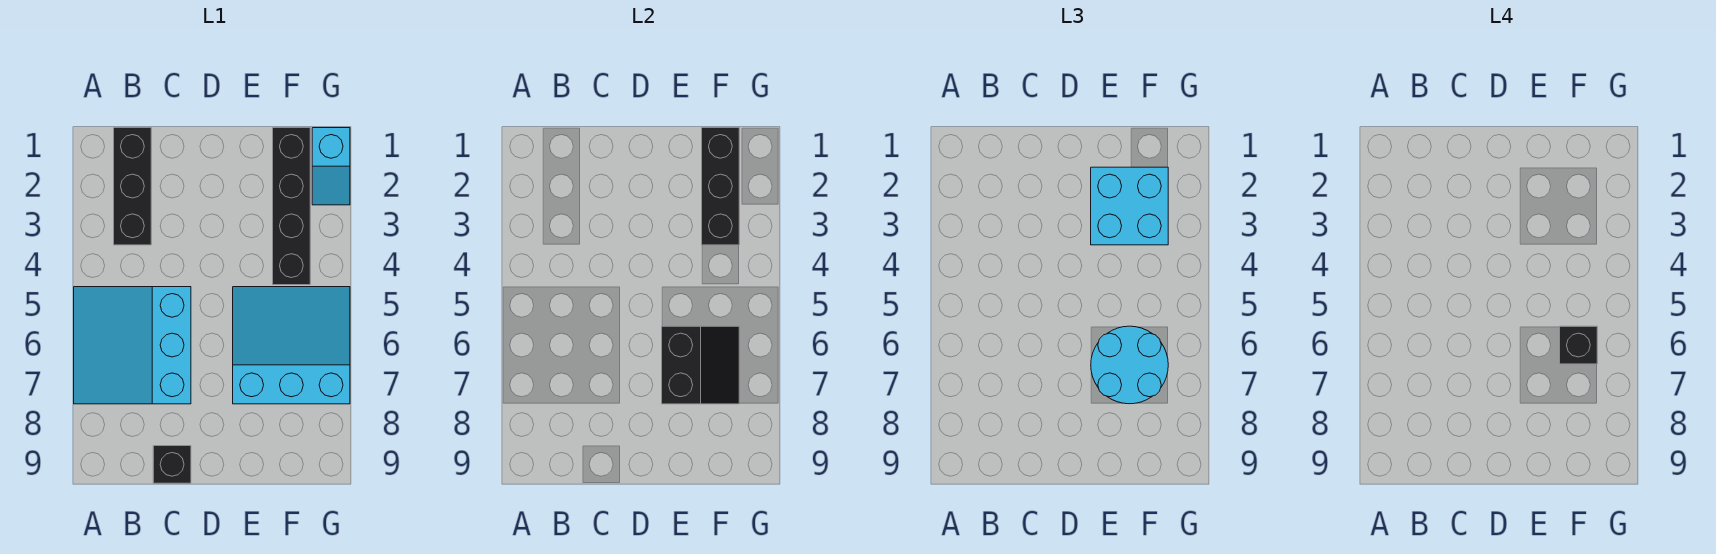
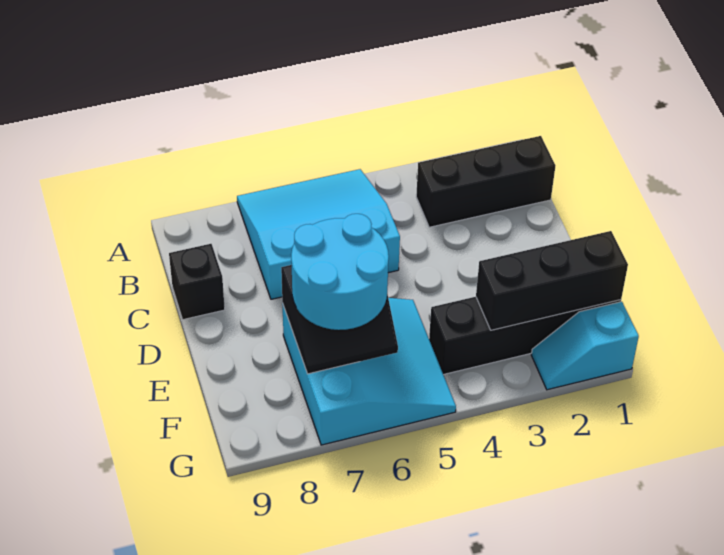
cyan brick E2:F3 level 3 -> none
black brick F6 level 4 -> none

